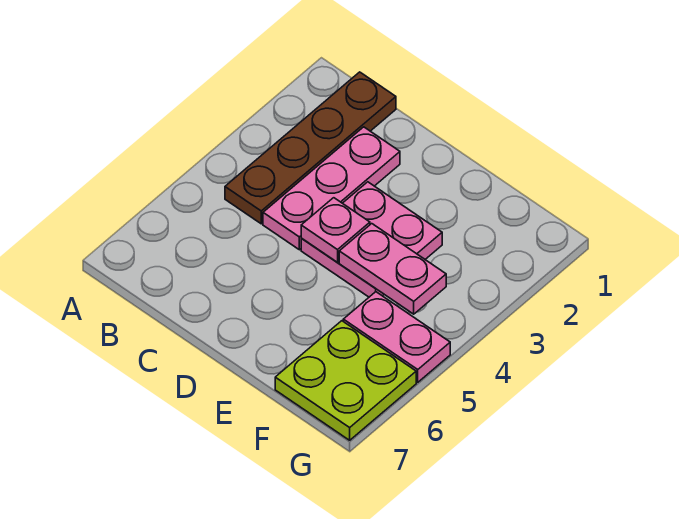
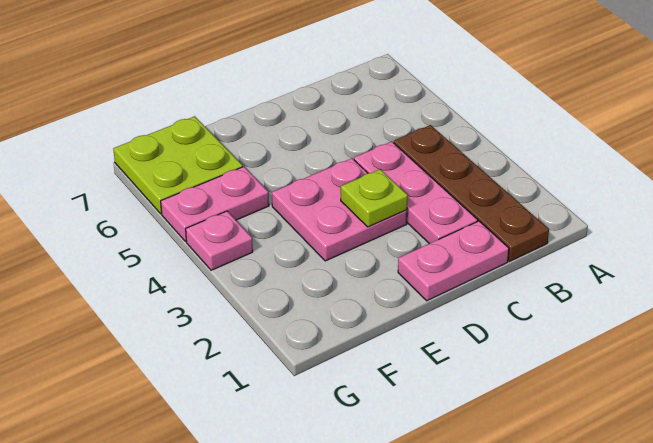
none -> lime plate D3 level 2
pink plate D4 level 2 -> pink plate G4 level 1
pink plate E4:F4 level 2 -> pink plate C1:D1 level 1

